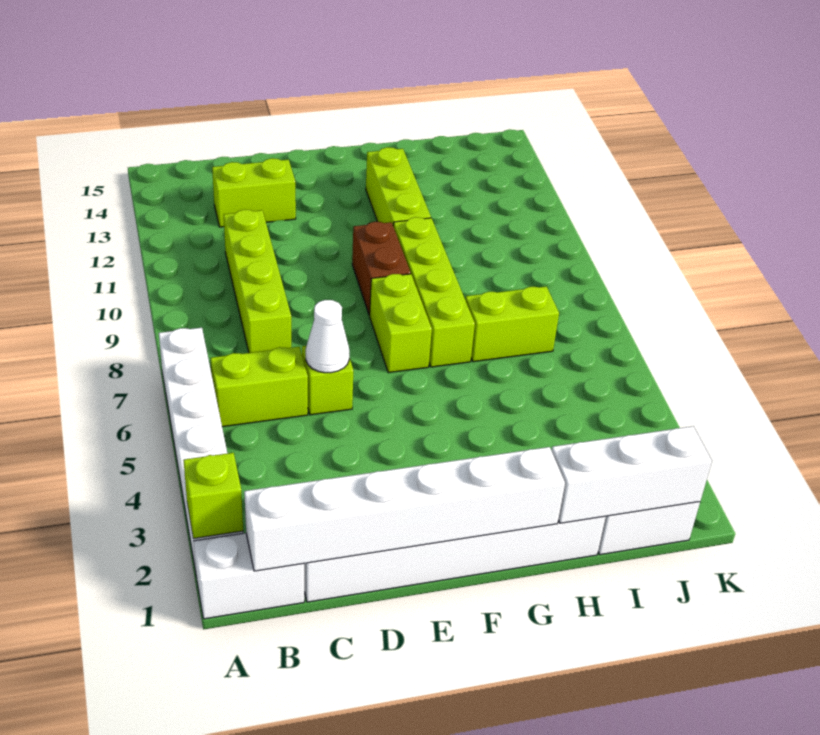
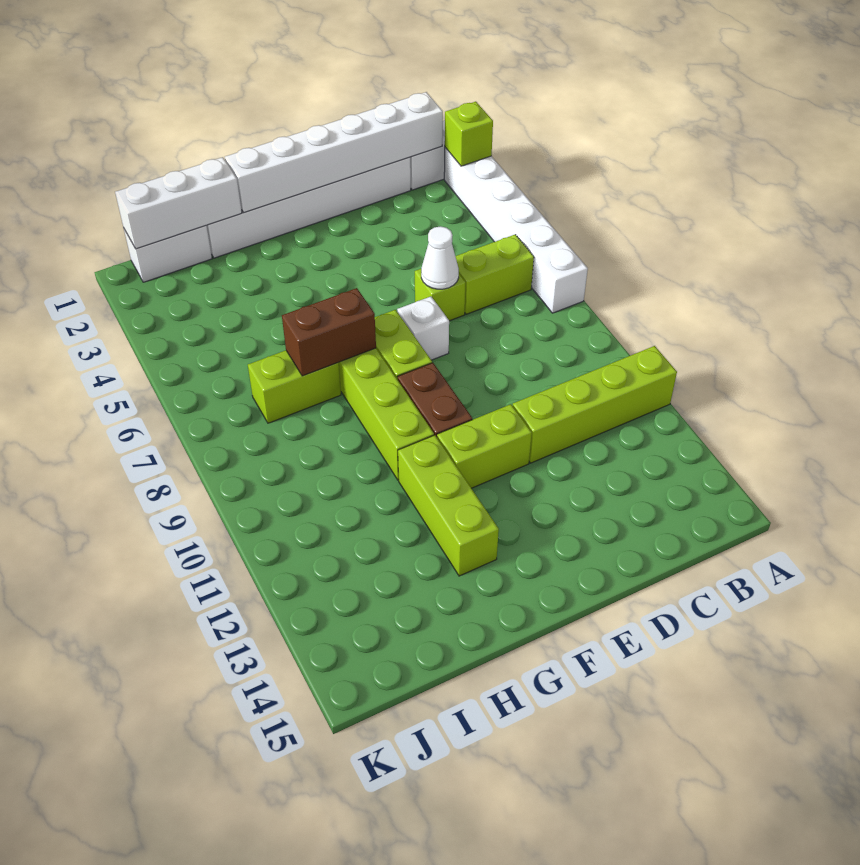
lime brick C8:C11 level 1 -> lime brick A11:D11 level 1
lime brick C13:D13 level 1 -> lime brick E11:F11 level 1
none -> white brick E7 level 1
none -> brown brick G7:H7 level 2

